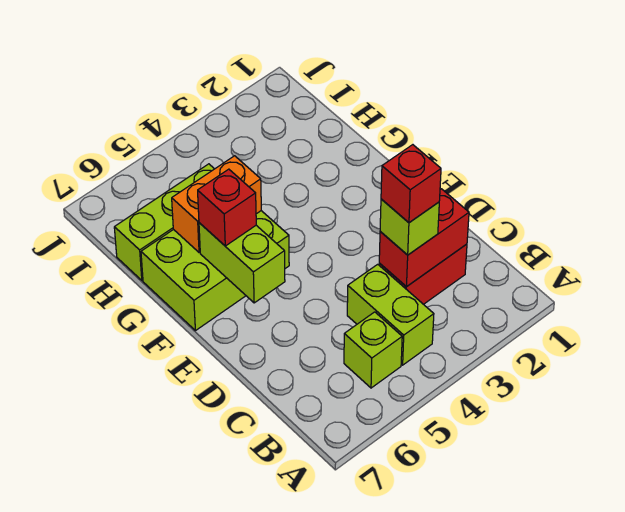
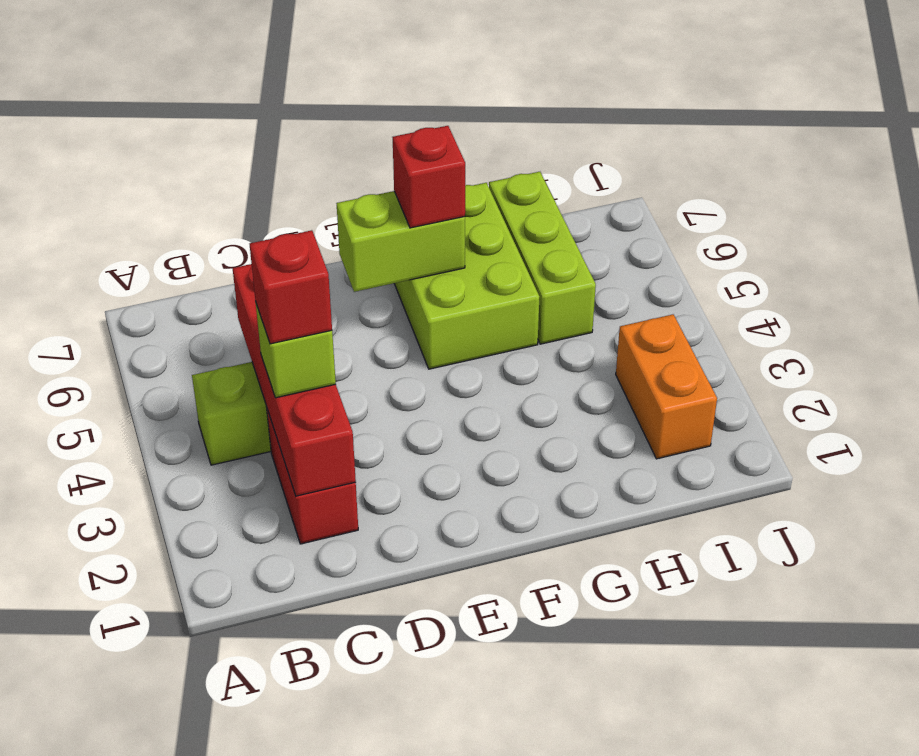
lime brick B5 level 1 -> none
red brick C2:C3 level 2 -> red brick C2:C5 level 2
orange brick G5:G6 level 2 -> orange brick I2:I3 level 1

